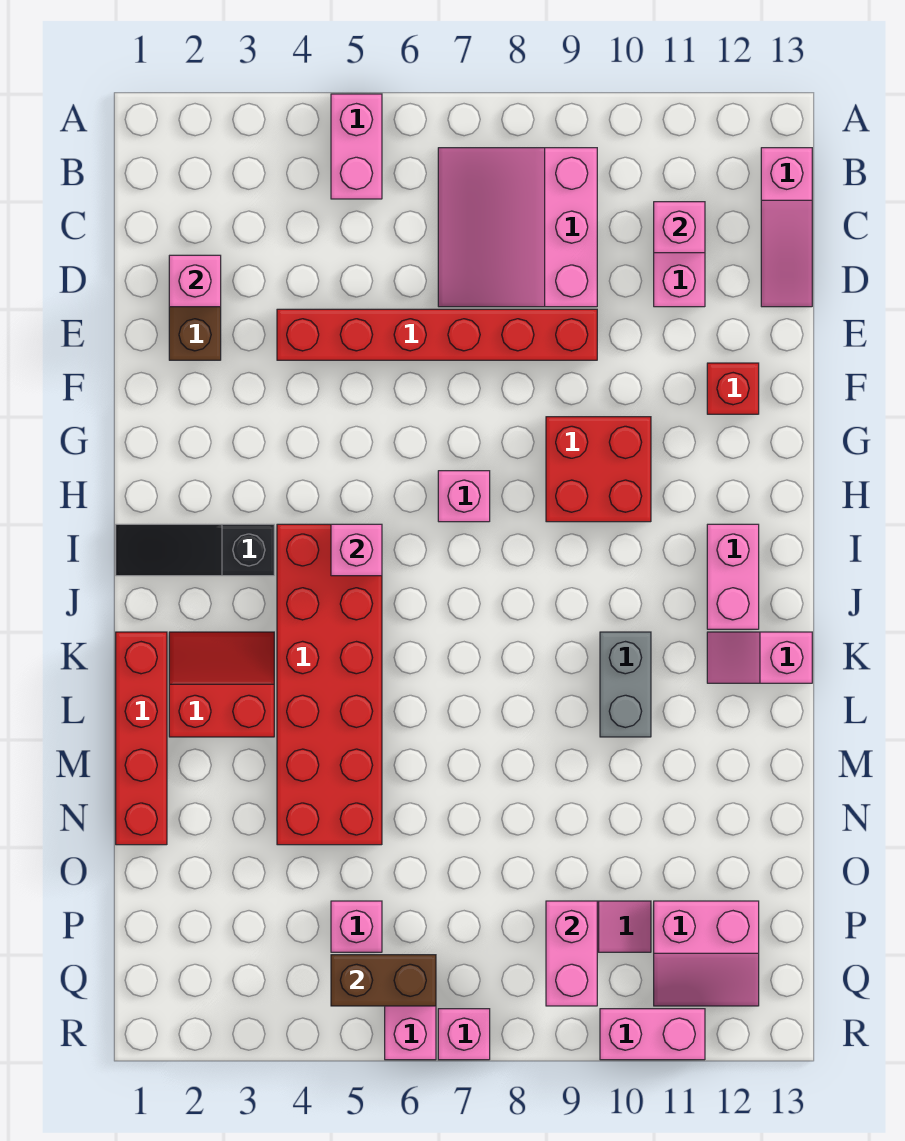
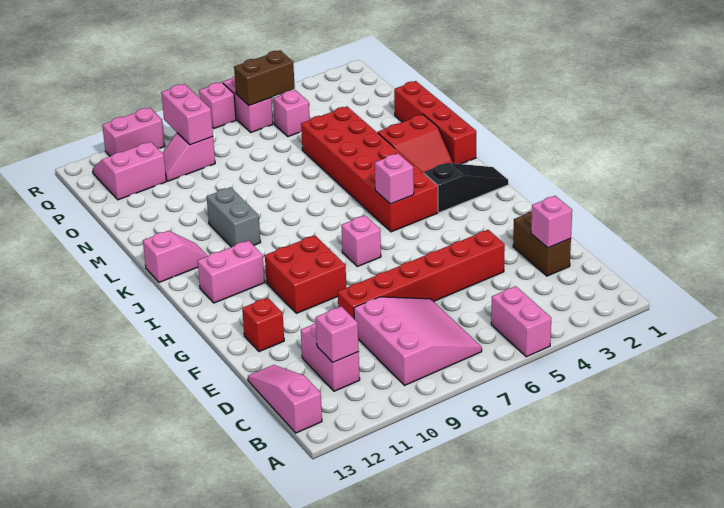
pink brick I12:J12 level 1 -> pink brick I11:I12 level 1

